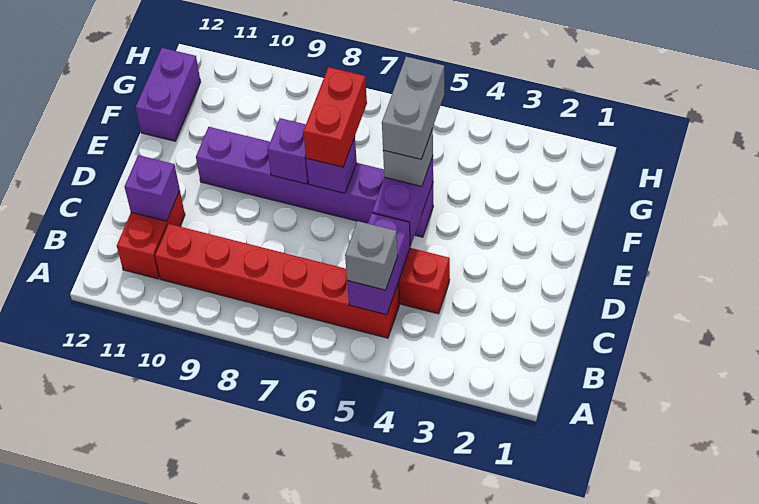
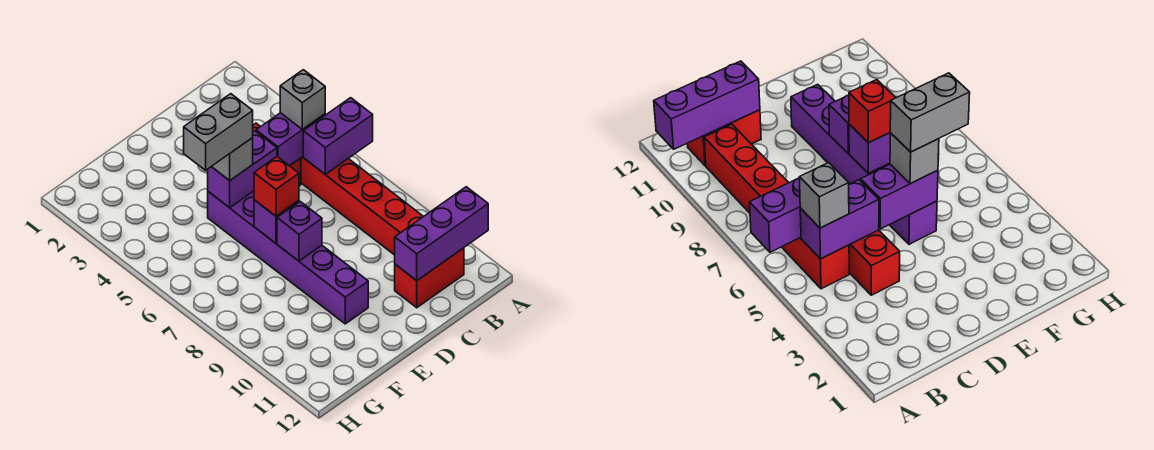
purple brick C11 level 2 -> purple brick A11:C11 level 2
red brick E7:F7 level 3 -> red brick E7 level 3
purple brick F12:G12 level 1 -> purple brick A6:B6 level 2

